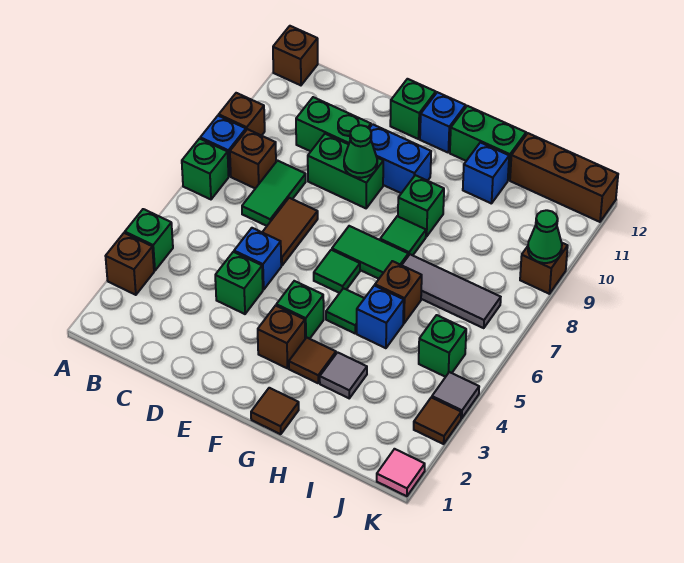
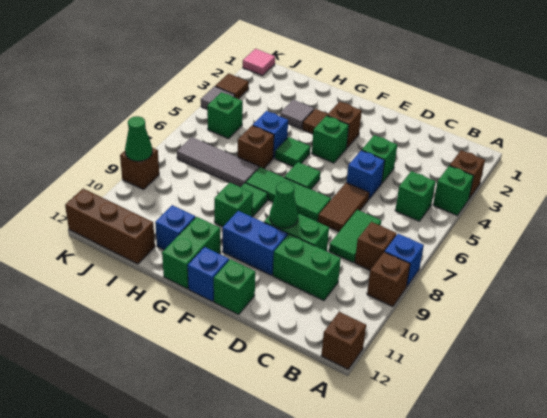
green brick A7 level 1 -> green brick B5 level 1
green tile F7:G7 level 1 -> green tile E7:G7 level 1
brown tile G1 level 1 -> none
green brick G12:H12 level 1 -> green brick G11:G12 level 1

